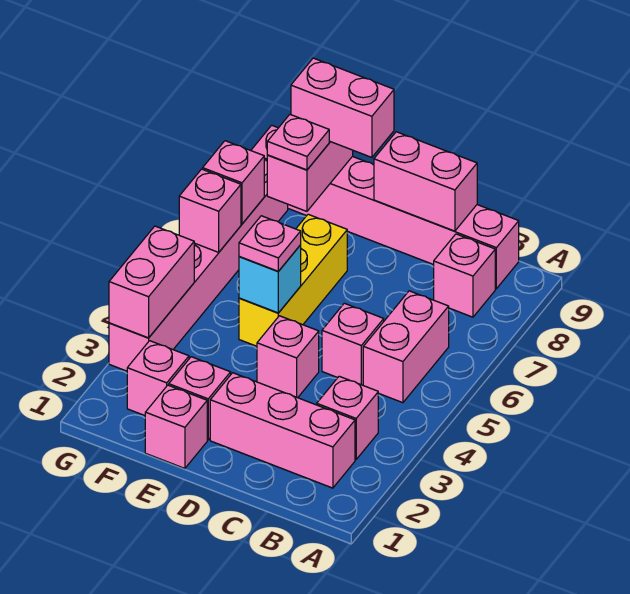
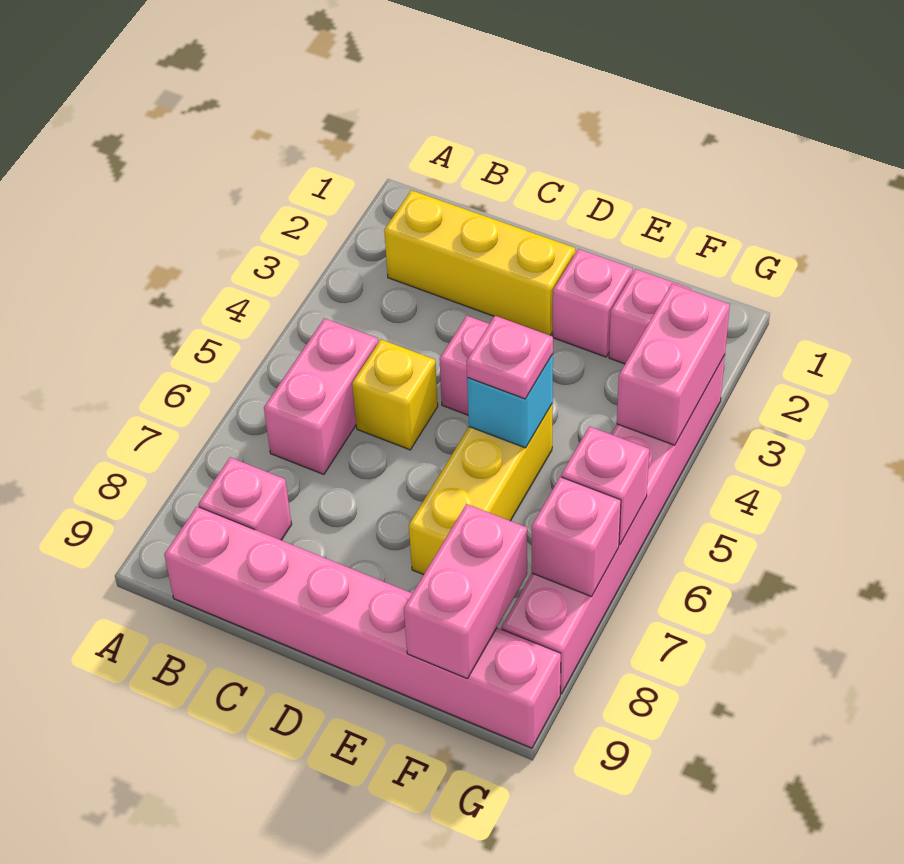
pink brick B2:D2 level 1 -> yellow brick B2:D2 level 1
pink brick B3 level 1 -> none
pink brick C5 level 1 -> yellow brick C5 level 1
pink brick C9:D9 level 2 -> none
pink brick E1 level 1 -> none
pink brick E9:F9 level 3 -> none
pink plate F8 level 3 -> none

